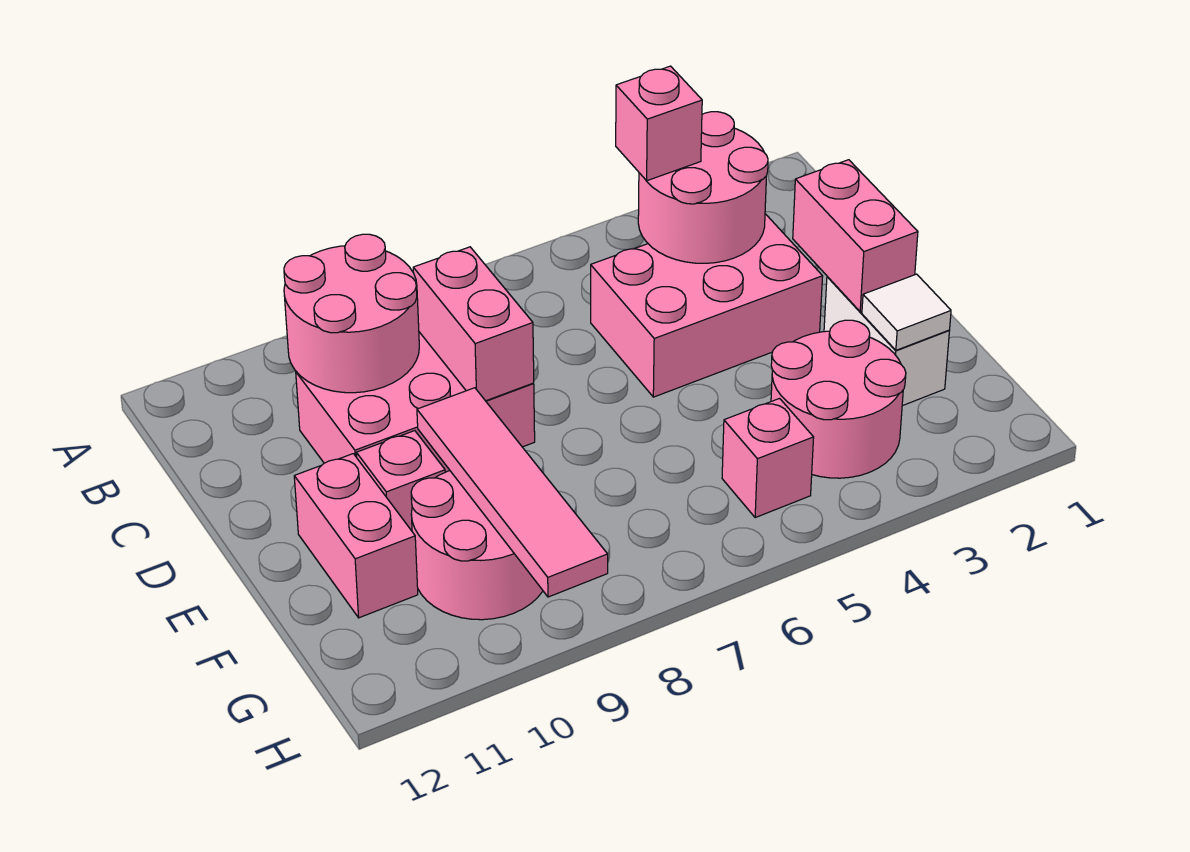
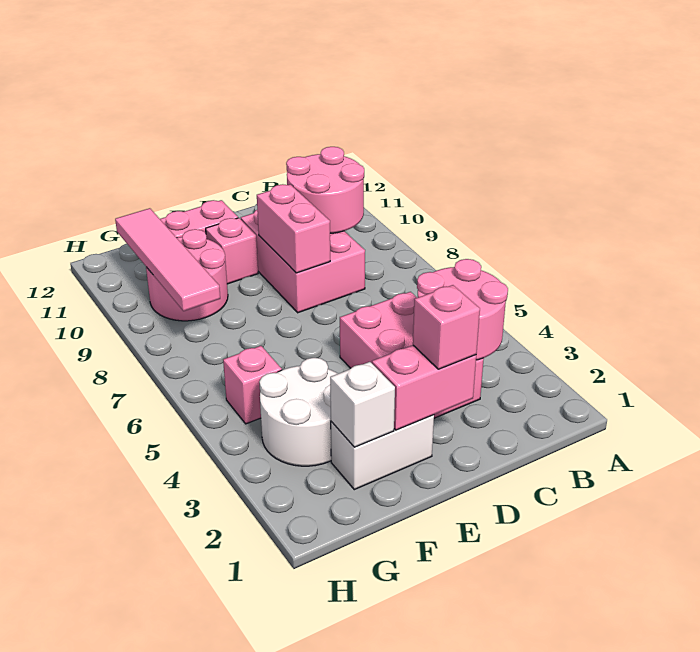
pink brick B4 level 3 -> pink brick D2 level 3
pink brick C8:D8 level 2 -> pink brick D8:D9 level 2
pink tile E9:H9 level 2 -> pink tile G8:G11 level 2
white tile F2 level 2 -> white brick F2 level 2
pink round brick F3:G4 level 1 -> white round brick F3:G4 level 1

